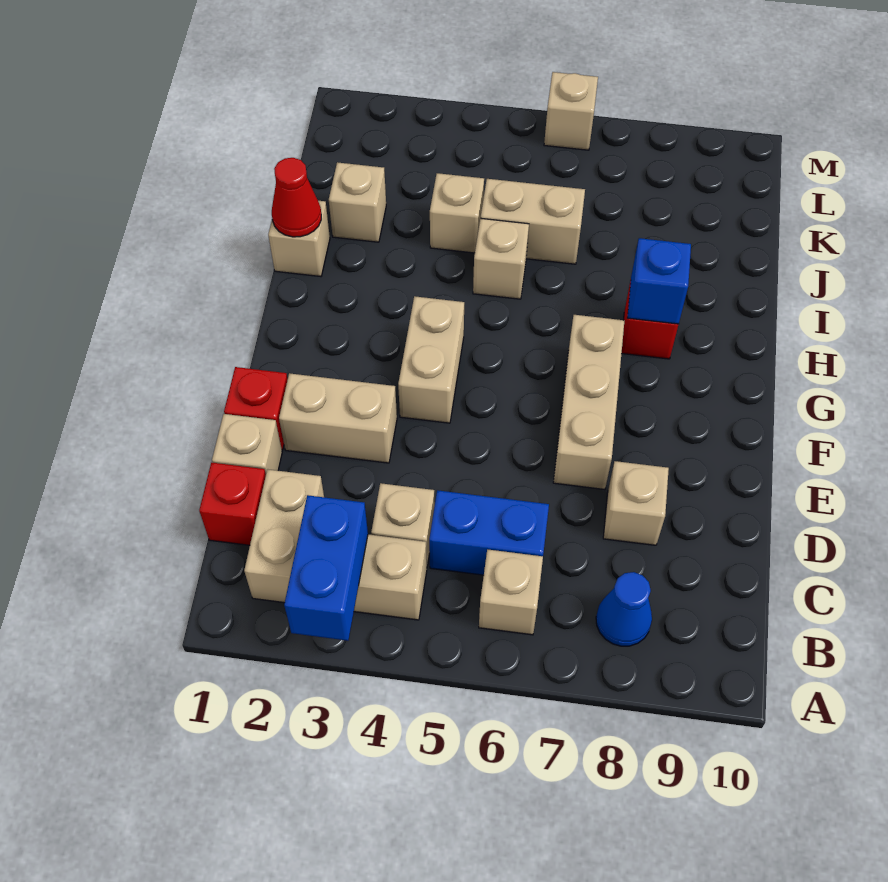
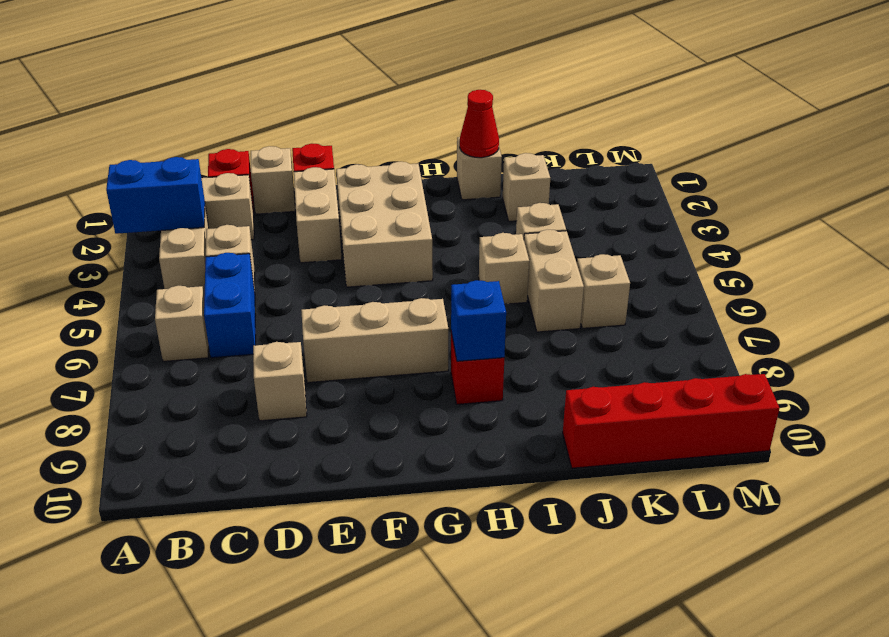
blue cone B8 level 1 -> none
tan brick F4:G4 level 1 -> tan brick F2:G4 level 1
none -> red brick J10:M10 level 1
tan brick M6 level 1 -> tan brick K6 level 1

